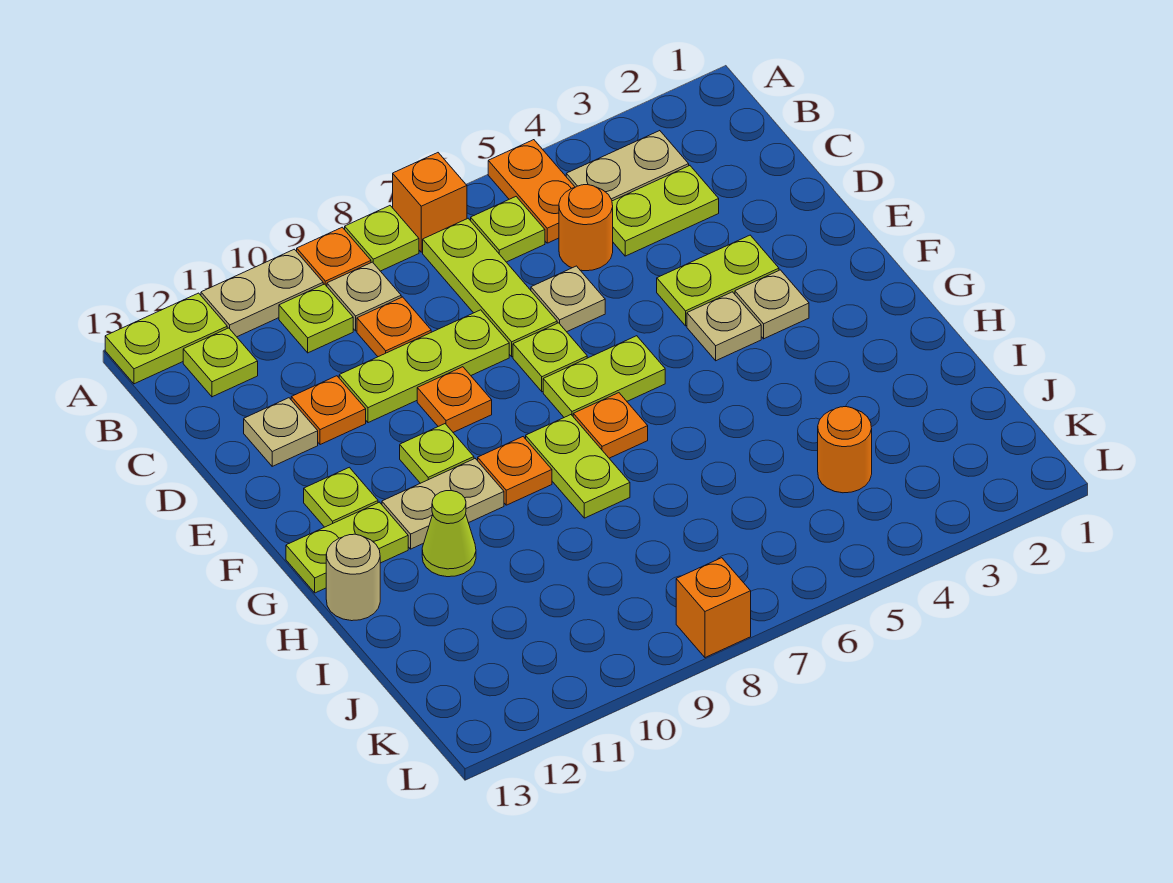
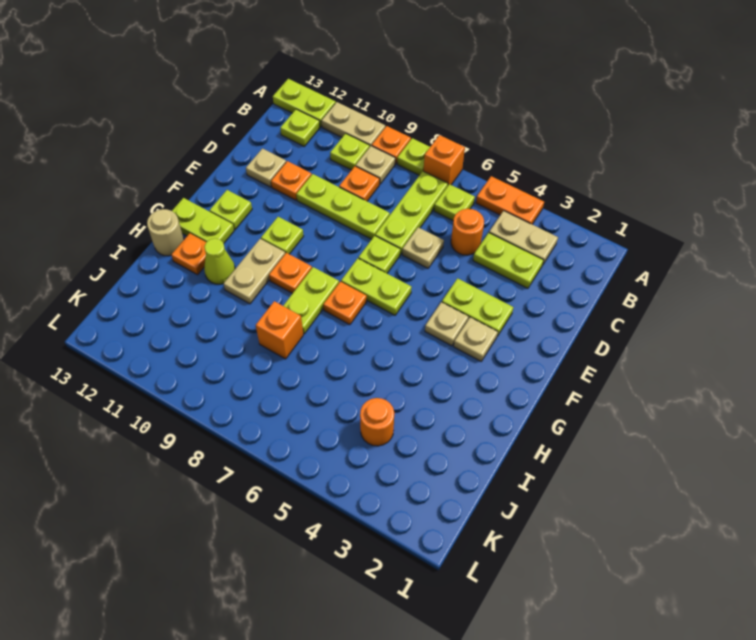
orange plate A5:B5 level 1 -> orange plate A4:A5 level 1
orange plate E9 level 1 -> orange plate H12 level 1
tan plate G10:G11 level 1 -> tan plate G10:H10 level 1
orange brick L8 level 1 -> orange brick I8 level 1

